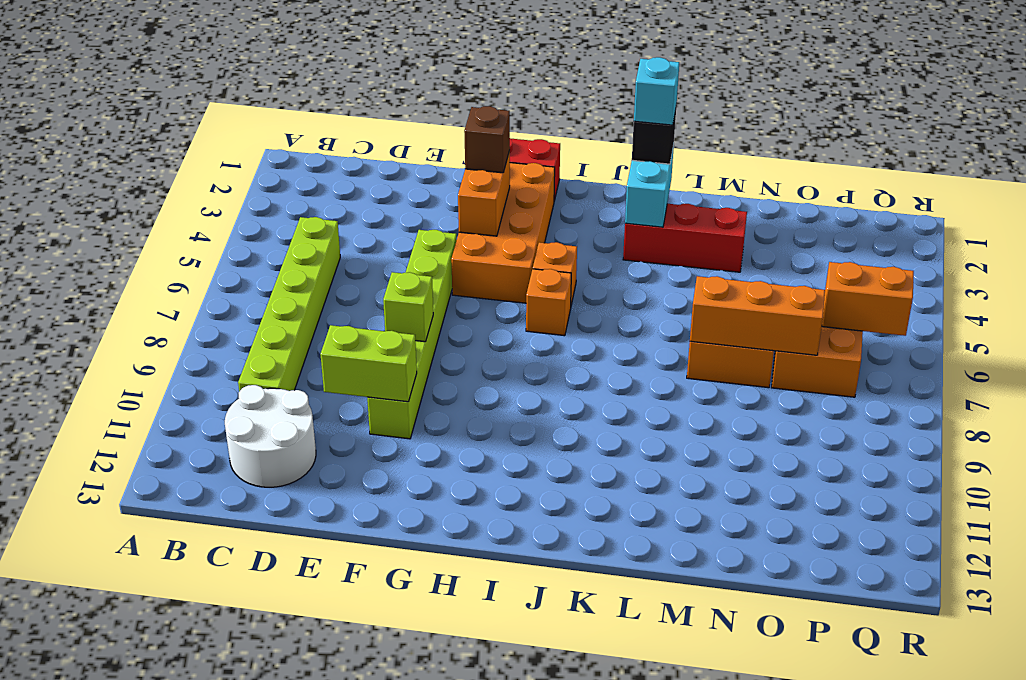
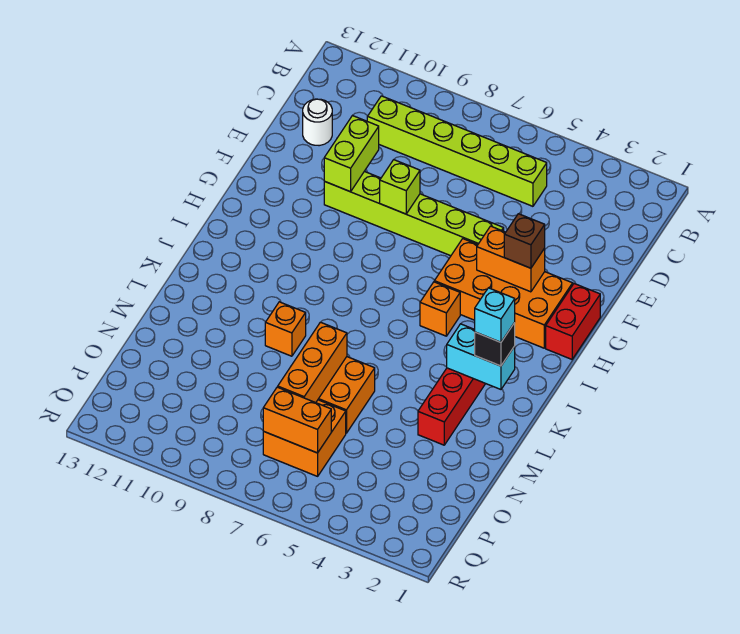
white round brick C11:D12 level 1 -> white round brick D12 level 1
orange brick I6 level 1 -> orange brick L9 level 1
orange brick P6:Q6 level 2 -> orange brick P6:P7 level 2

